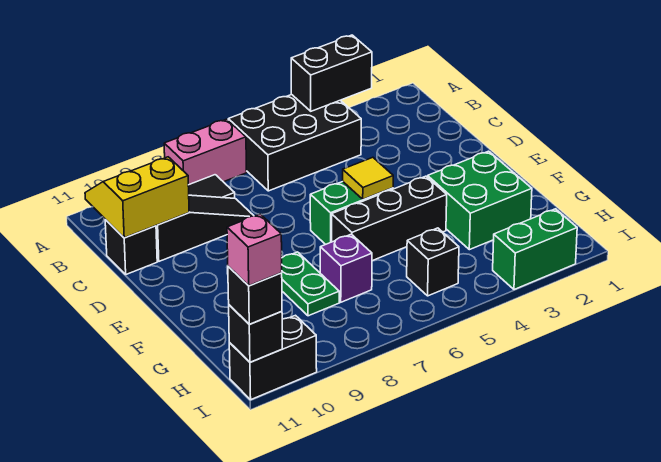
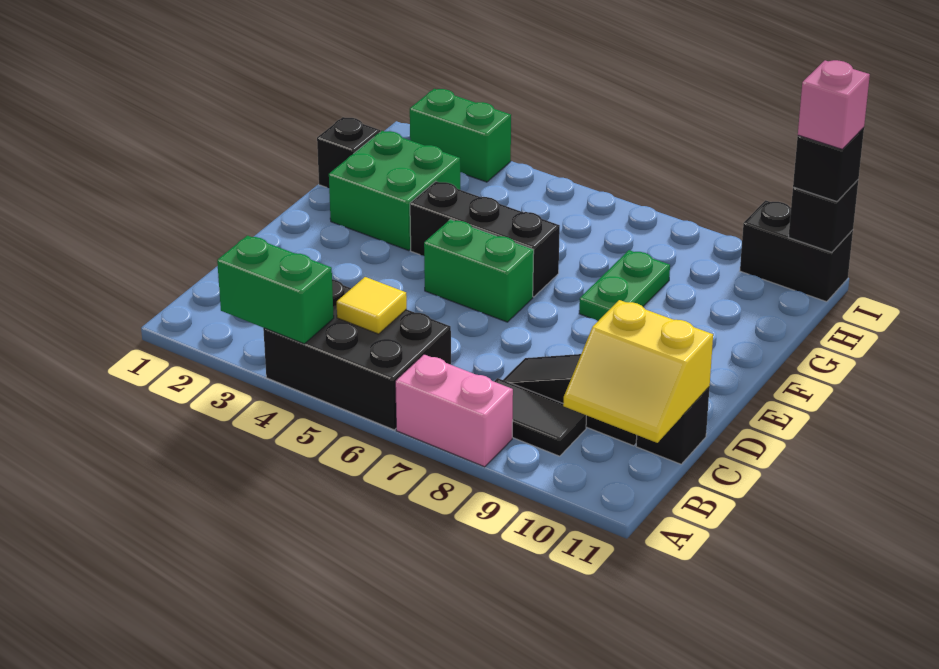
black brick A3:A4 level 2 -> green brick A3:A4 level 2
yellow tile E5 level 2 -> yellow tile B5 level 2
purple brick G7 level 1 -> none
black brick H5 level 1 -> black brick G1 level 1

